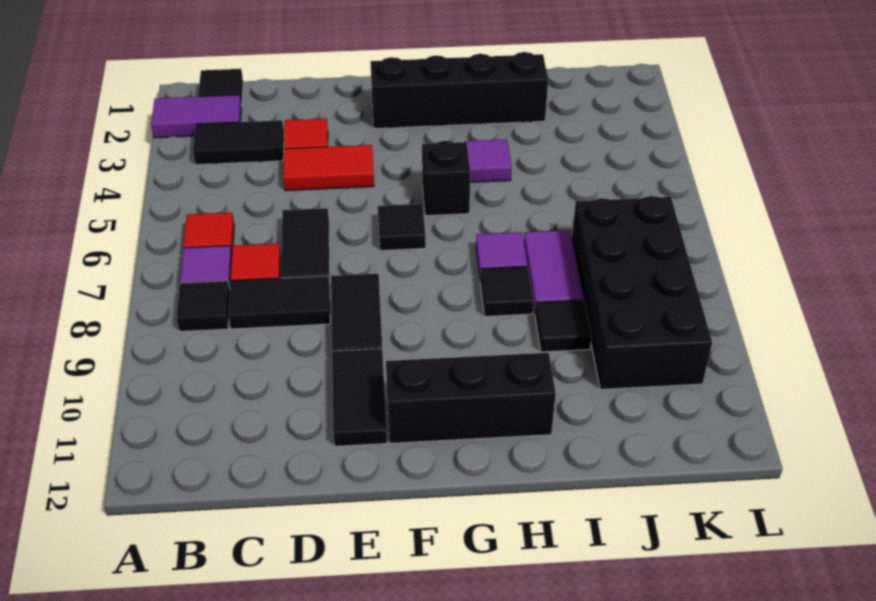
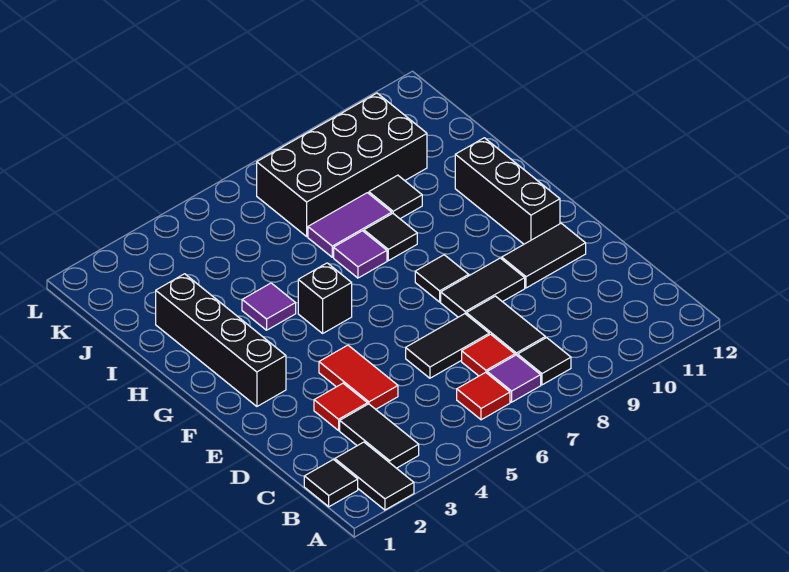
purple tile A2:B2 level 1 -> black tile A2:B2 level 1
black tile F6 level 1 -> black tile F8 level 1

